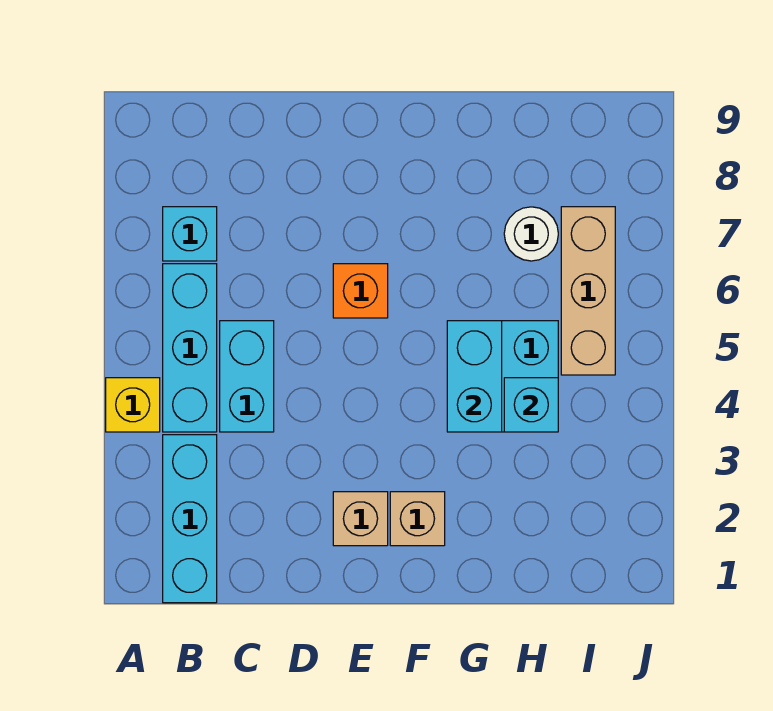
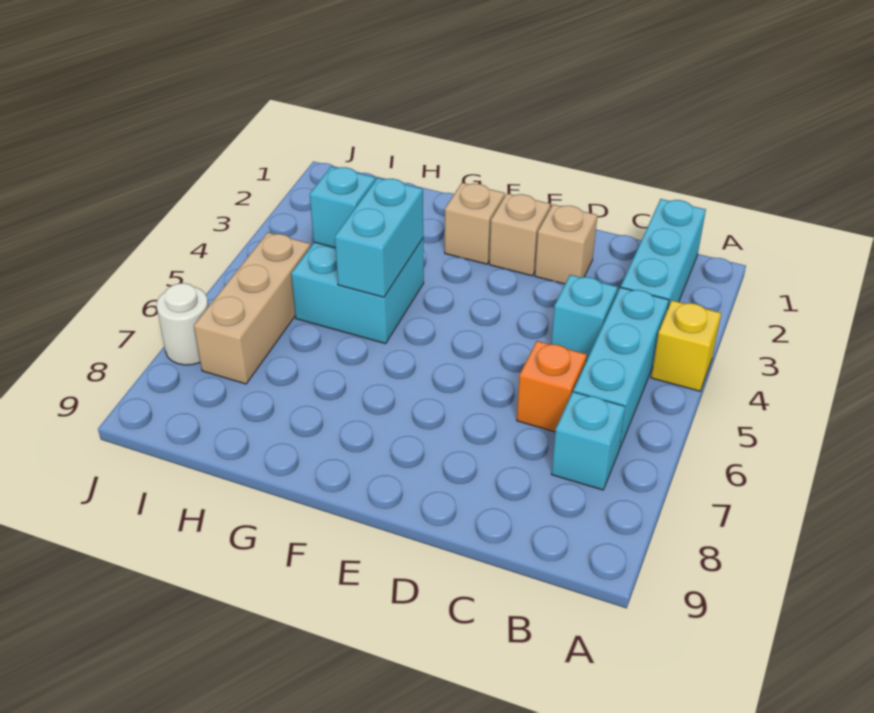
cyan brick C4:C5 level 1 -> cyan brick C4 level 1
none -> tan brick D2 level 1
orange brick E6 level 1 -> orange brick C6 level 1
white round brick H7 level 1 -> white round brick J7 level 1

